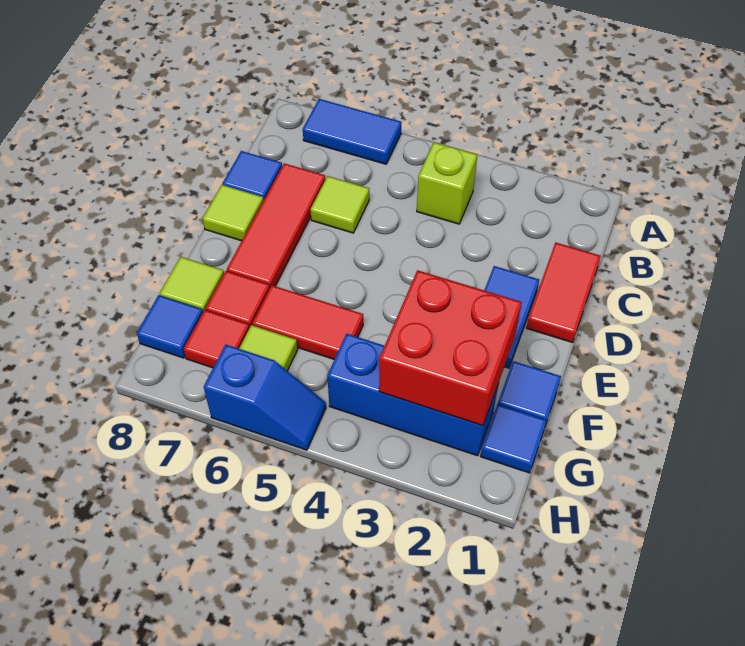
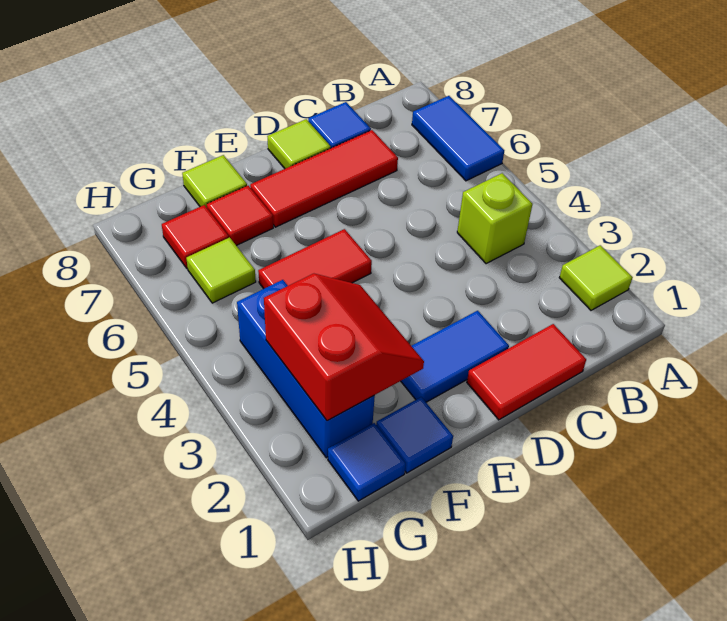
lime tile C6 level 1 -> lime tile A2 level 1
red brick F2:G3 level 2 -> red slope F2:G3 level 2 top G
red tile F5:F6 level 1 -> red tile E5:F5 level 1
blue tile G8 level 1 -> none
blue slope H5:H6 level 1 top 6 -> none

